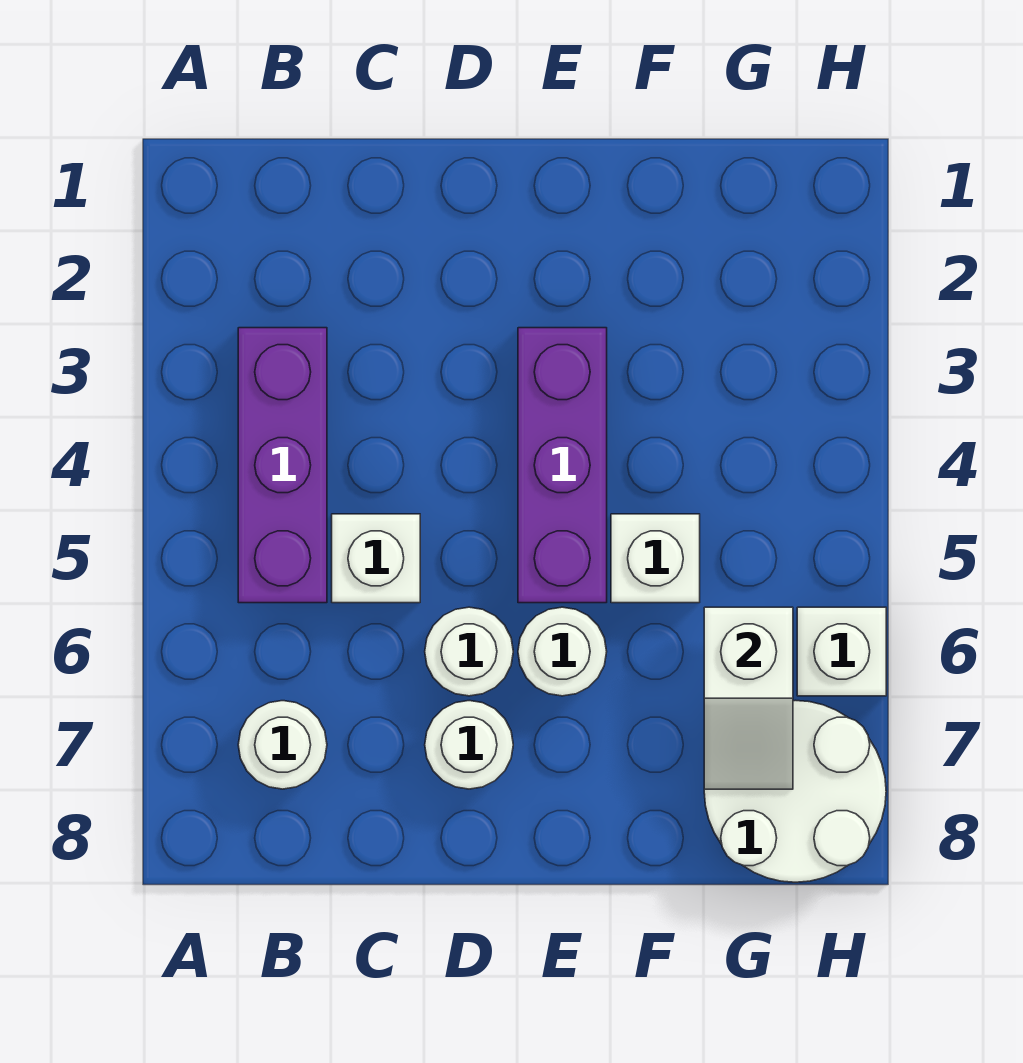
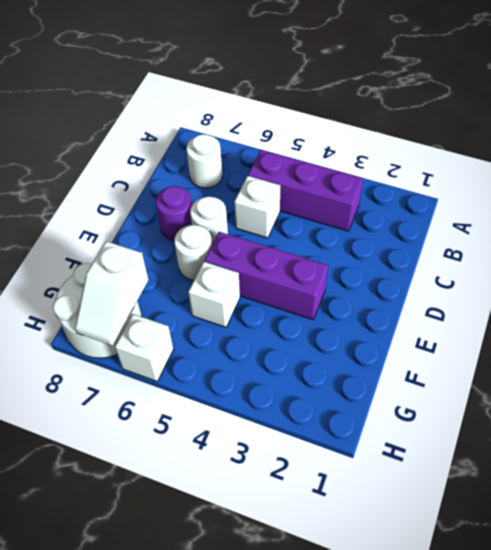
white round brick D7 level 1 -> purple round brick D7 level 1
white slope G6:G7 level 2 top 6 -> white slope G7:H7 level 2 top G

